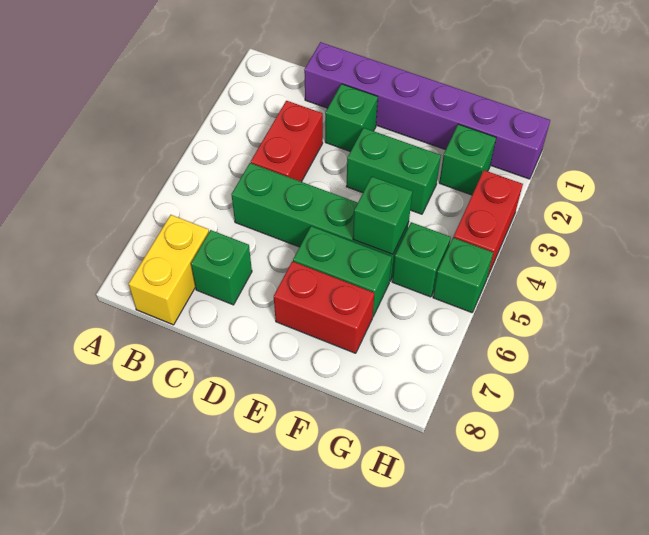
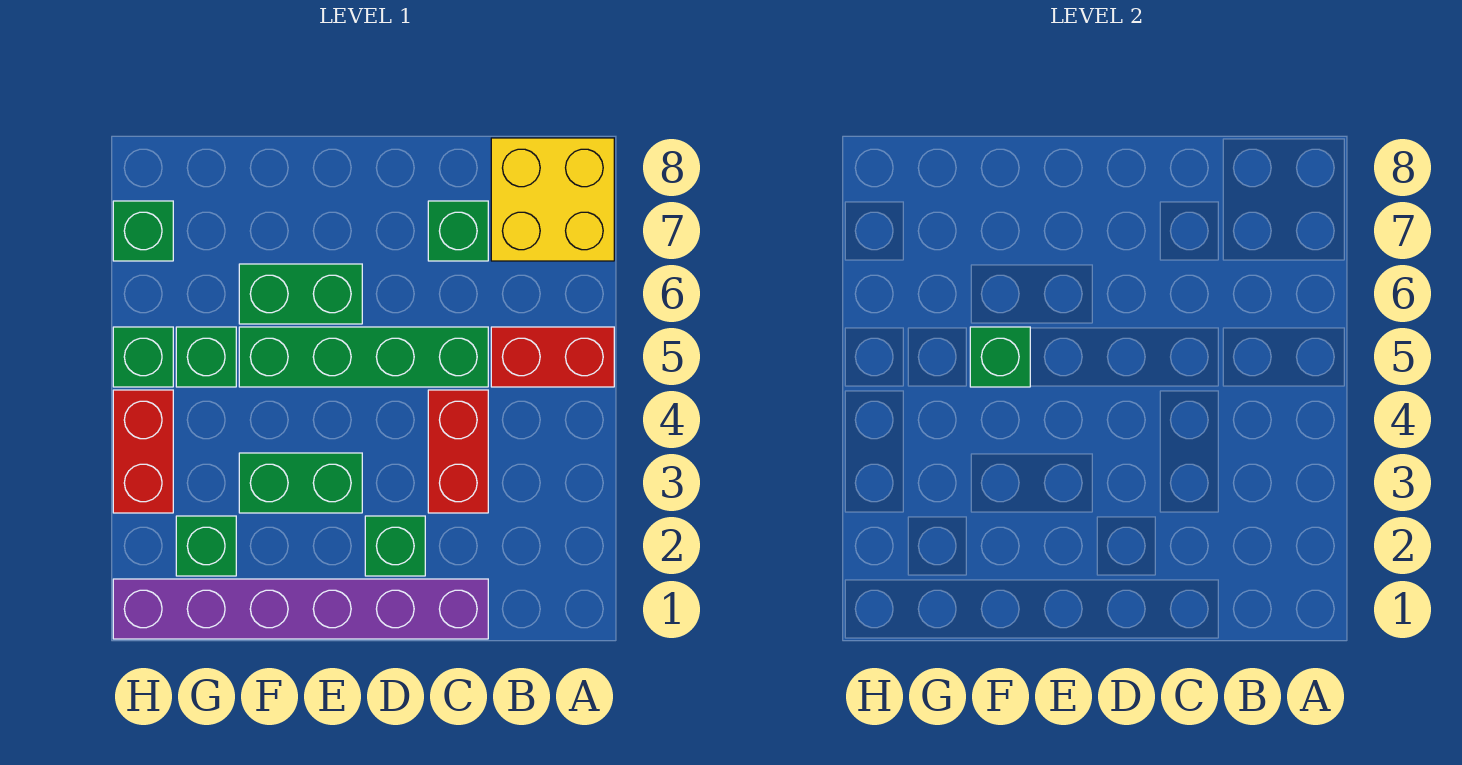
yellow brick B7:B8 level 1 -> yellow brick A7:B8 level 1
red brick E7:F7 level 1 -> red brick A5:B5 level 1
none -> green brick H7 level 1

